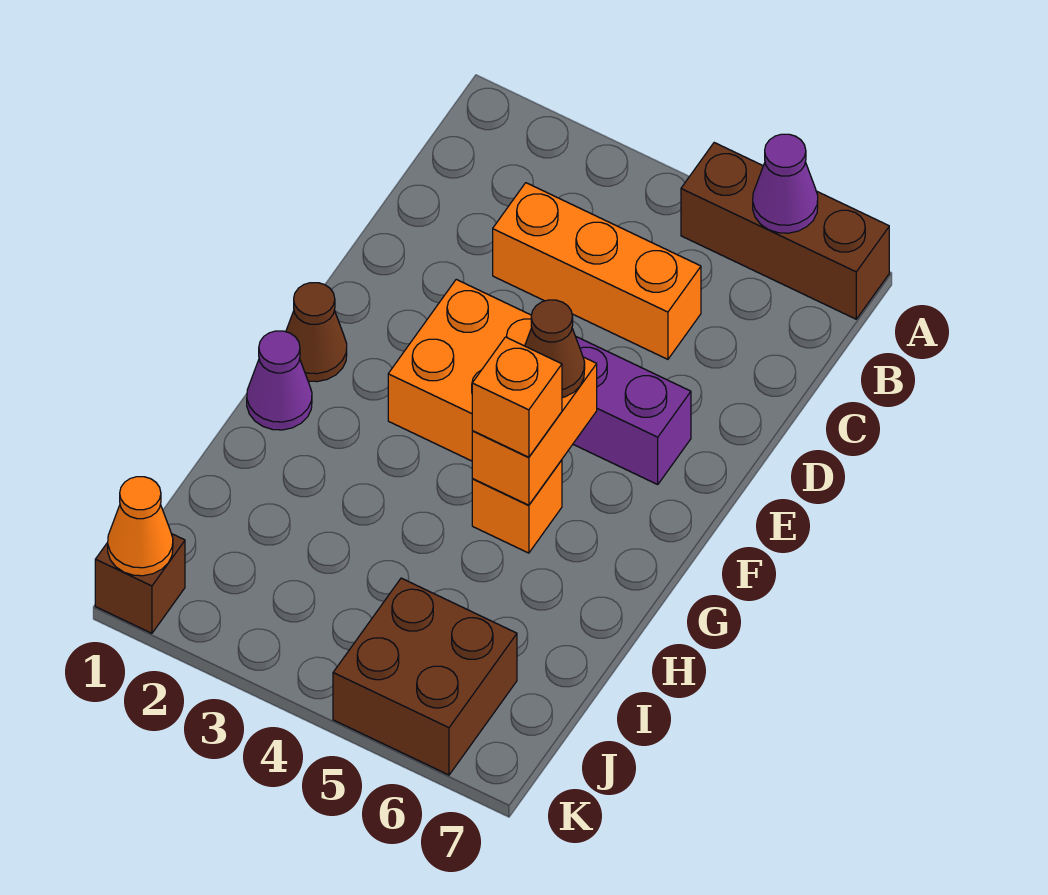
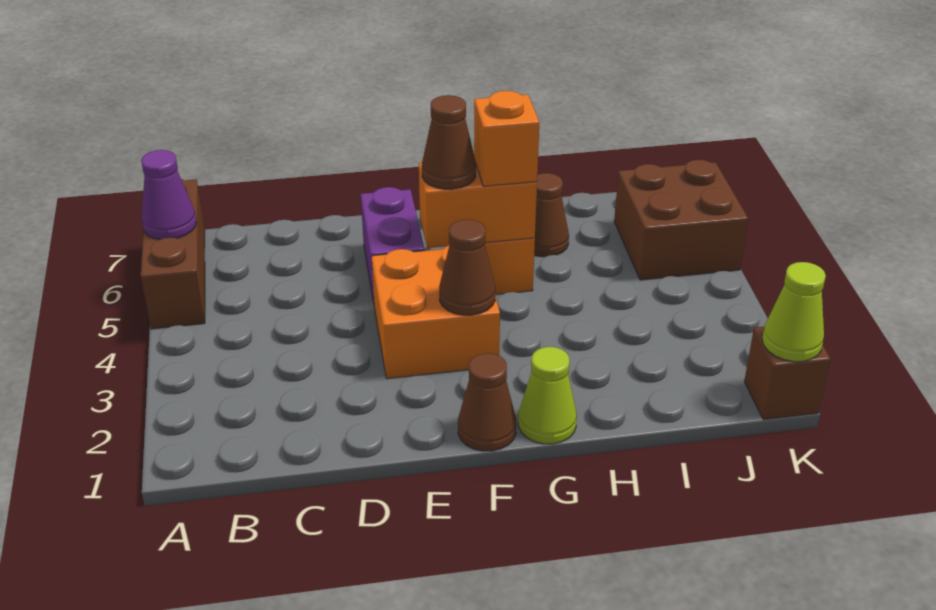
orange brick C3:C5 level 1 -> none
none -> brown cone F3 level 2
purple cone G1 level 1 -> lime cone G1 level 1
none -> brown cone H6 level 1
orange cone K1 level 2 -> lime cone K1 level 2

